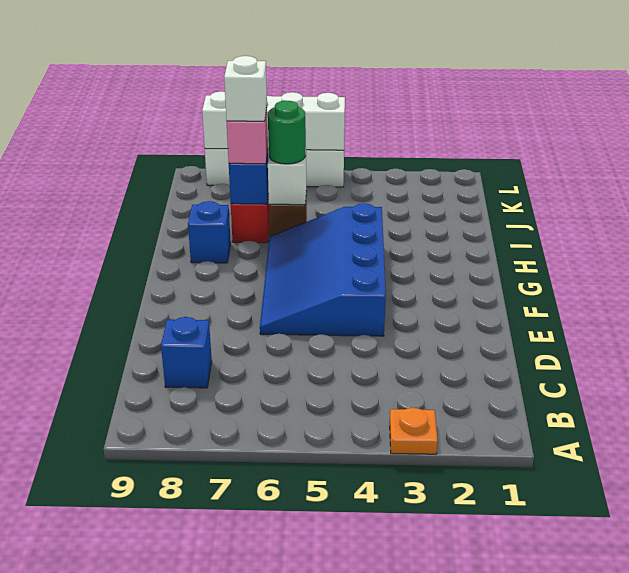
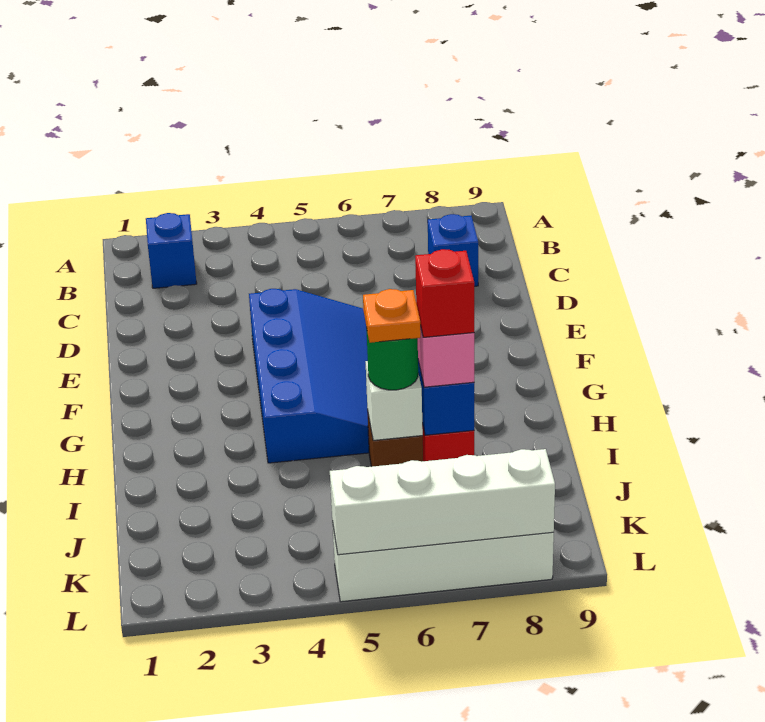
orange plate A3 level 1 -> orange plate I6 level 4
blue brick H8 level 1 -> blue brick B2 level 1
white brick I7 level 4 -> red brick I7 level 4

